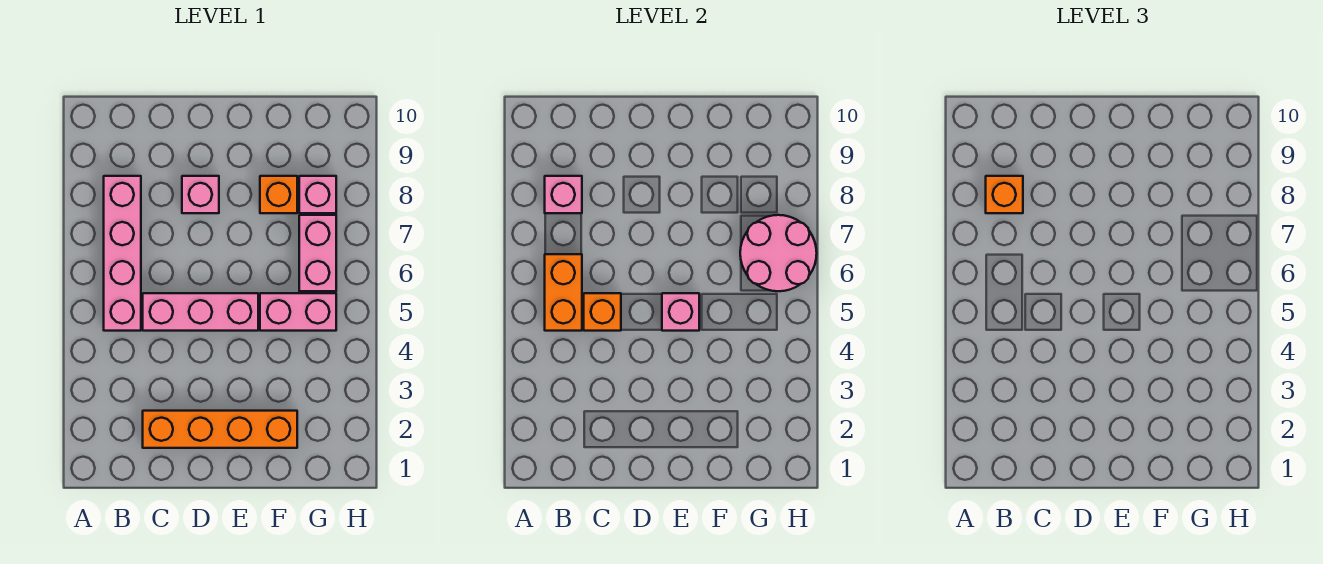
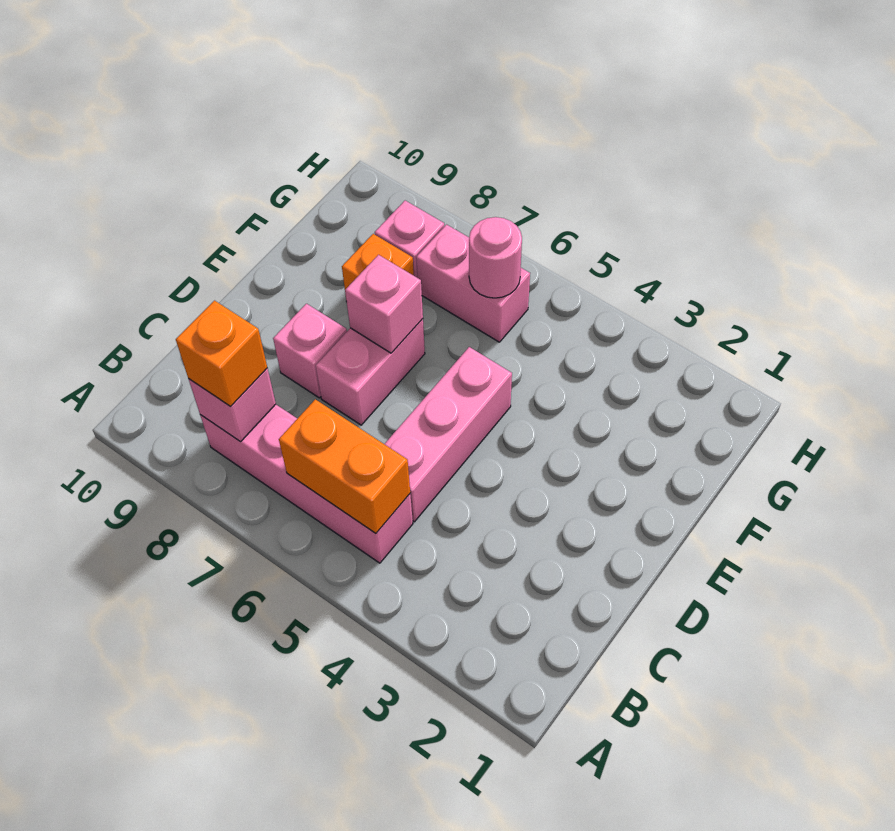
orange brick C2:F2 level 1 -> none
orange brick C5 level 2 -> none
pink brick E5 level 2 -> pink brick E7 level 2
pink brick F5:G5 level 1 -> pink brick D7:E7 level 1
pink round brick G6:H7 level 2 -> pink round brick G6 level 2

